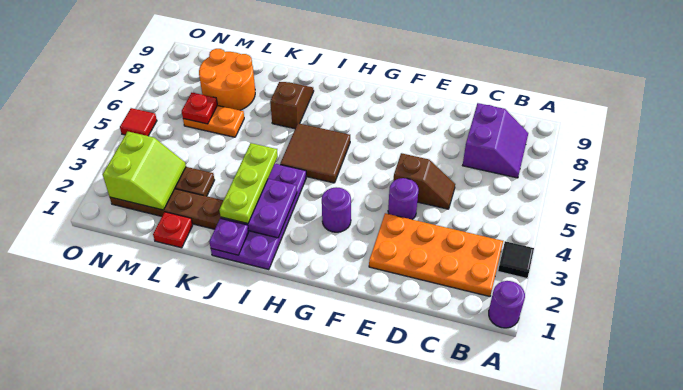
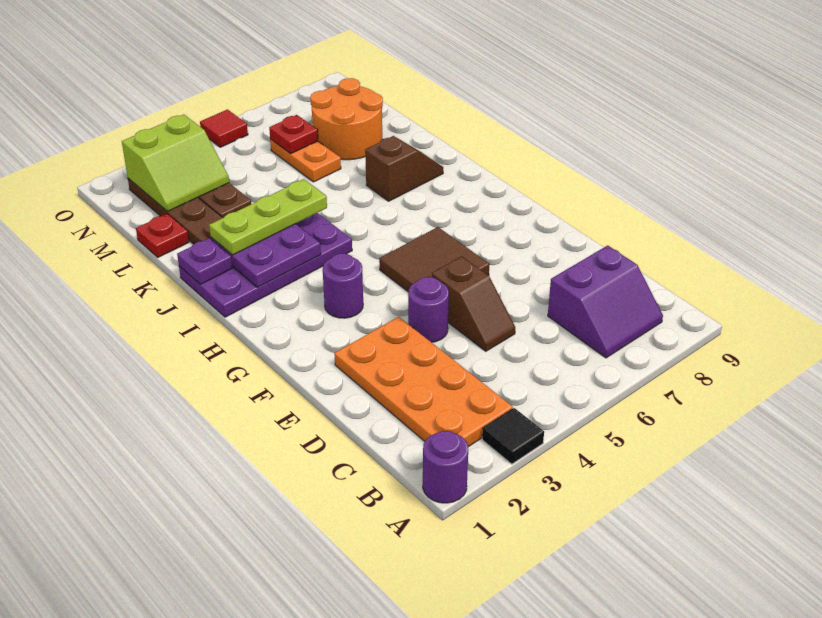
brown tile H5:I6 level 1 -> brown tile F5:G6 level 1

